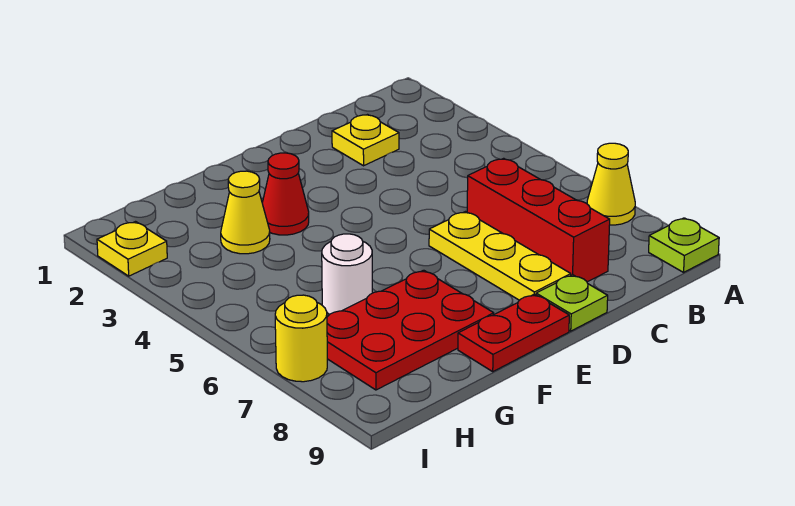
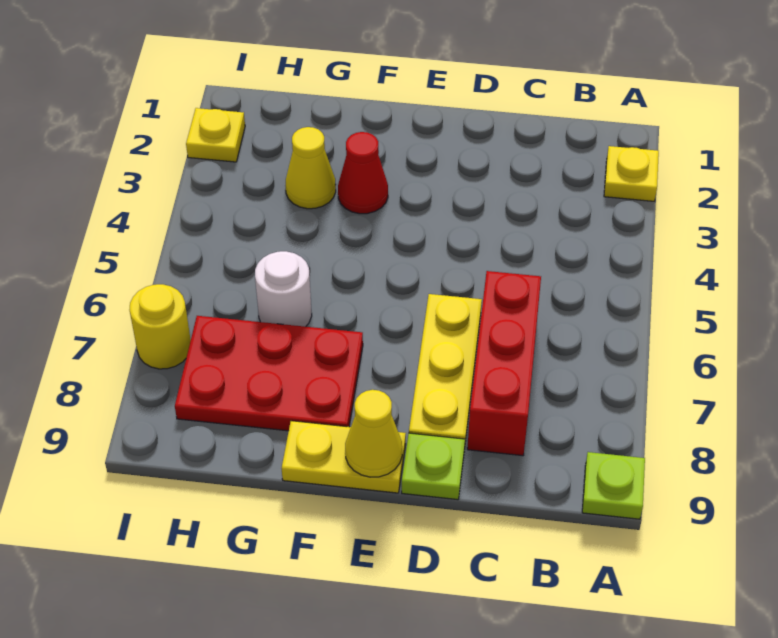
yellow cone A7 level 1 -> yellow cone E9 level 2
yellow plate C2 level 1 -> yellow plate A2 level 1
red plate E9:F9 level 1 -> yellow plate E9:F9 level 1

